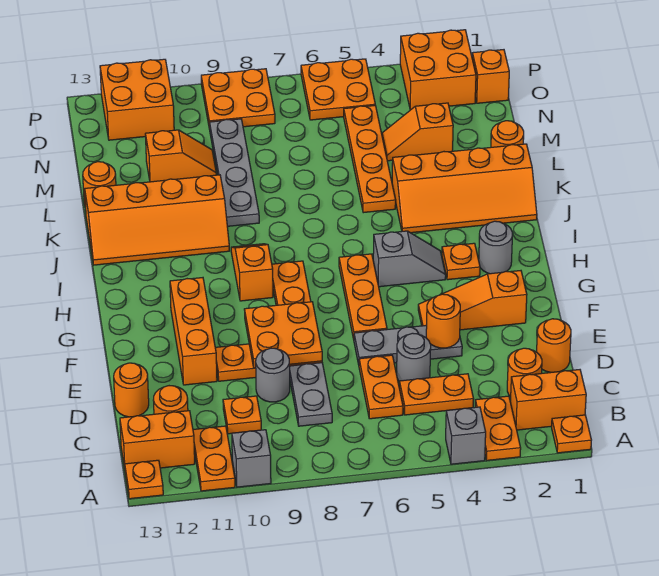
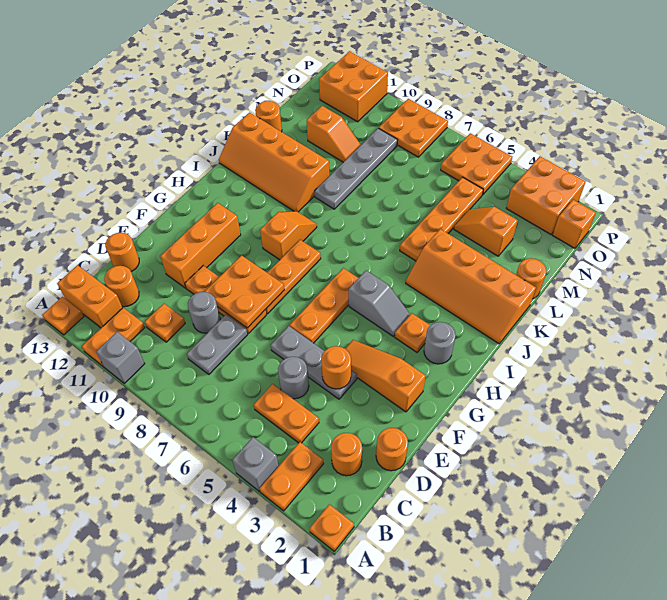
orange brick B1:B2 level 1 -> none
orange plate C6:D6 level 1 -> none

